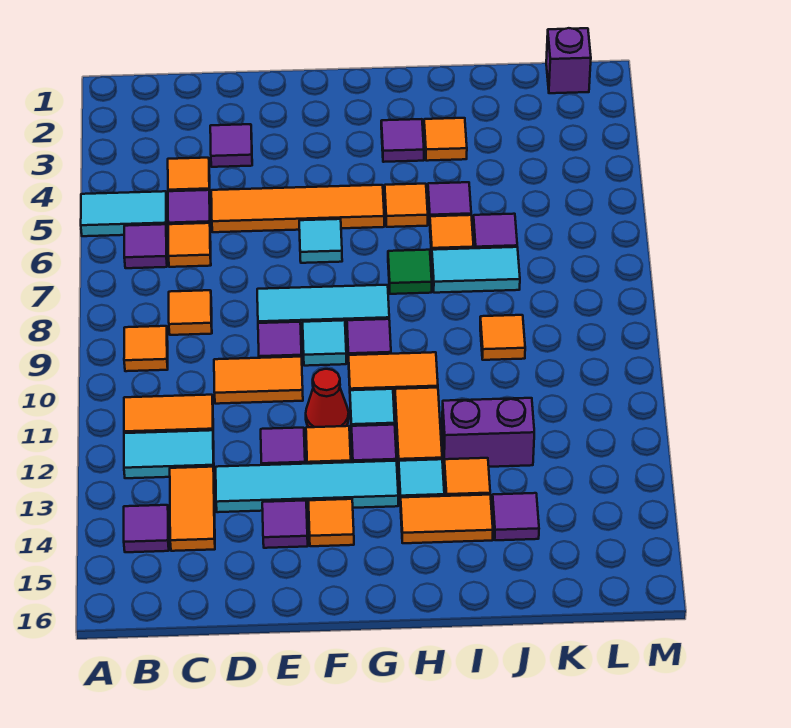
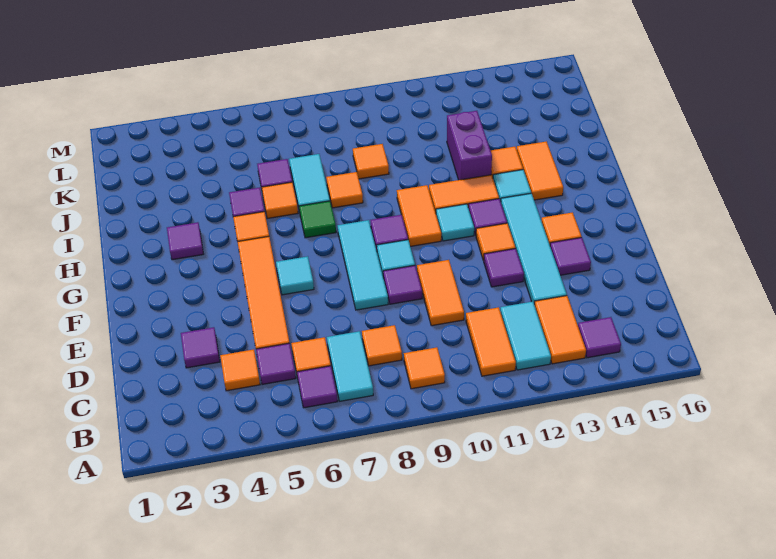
cyan tile A5:B5 level 1 -> cyan tile B7:C7 level 1
orange tile C13:C14 level 1 -> orange tile B13:C13 level 1
red cone F11 level 1 -> none
orange tile I3 level 1 -> orange tile I8 level 1
purple tile J14 level 1 -> none
purple brick L1 level 1 -> none

